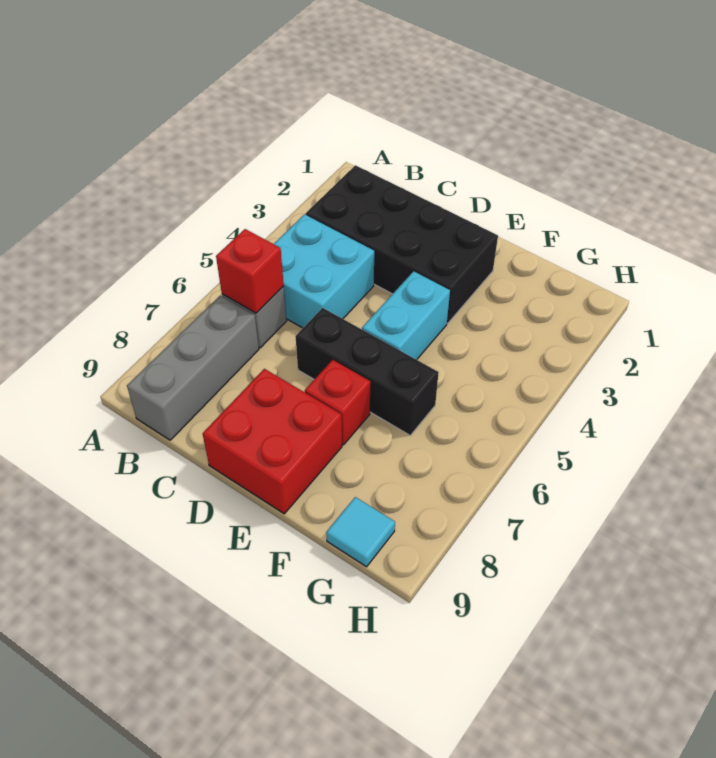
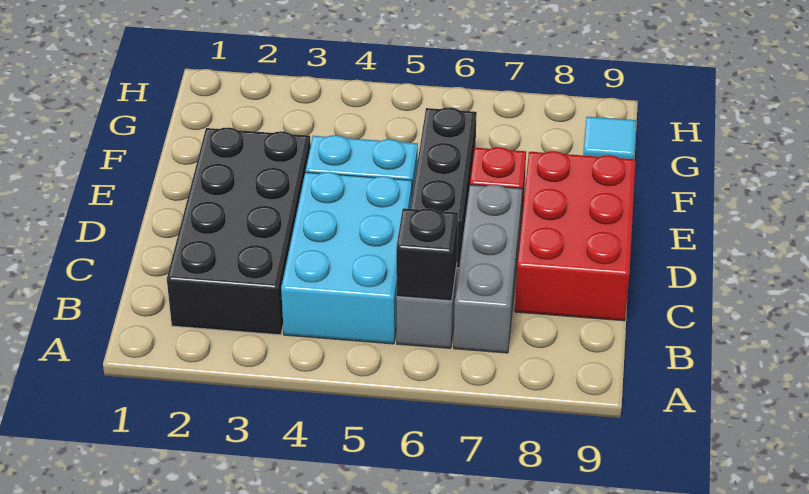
cyan brick B4:C5 level 1 -> cyan brick B4:D5 level 1
red brick B6 level 2 -> black brick B6 level 2
grey brick B7:B9 level 1 -> grey brick B7:D7 level 1
red brick D8:E9 level 1 -> red brick C8:E9 level 1

